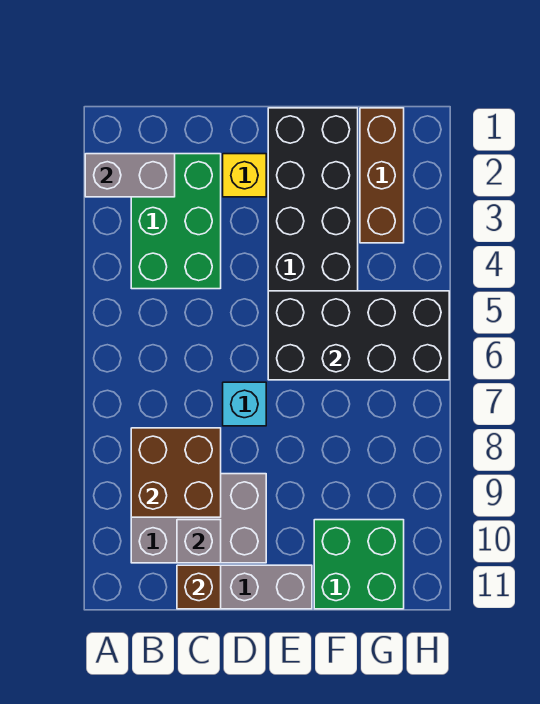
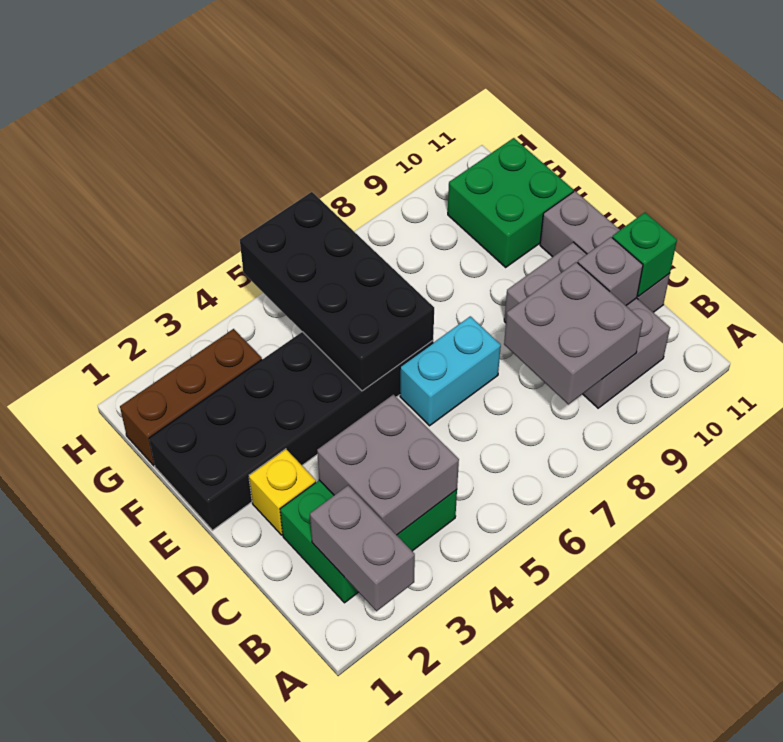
none -> grey brick B3:C4 level 2
brown brick B8:C9 level 2 -> grey brick B8:C9 level 2
brown brick C11 level 2 -> green brick C11 level 2
cyan brick D7 level 1 -> cyan brick D6:D7 level 1

